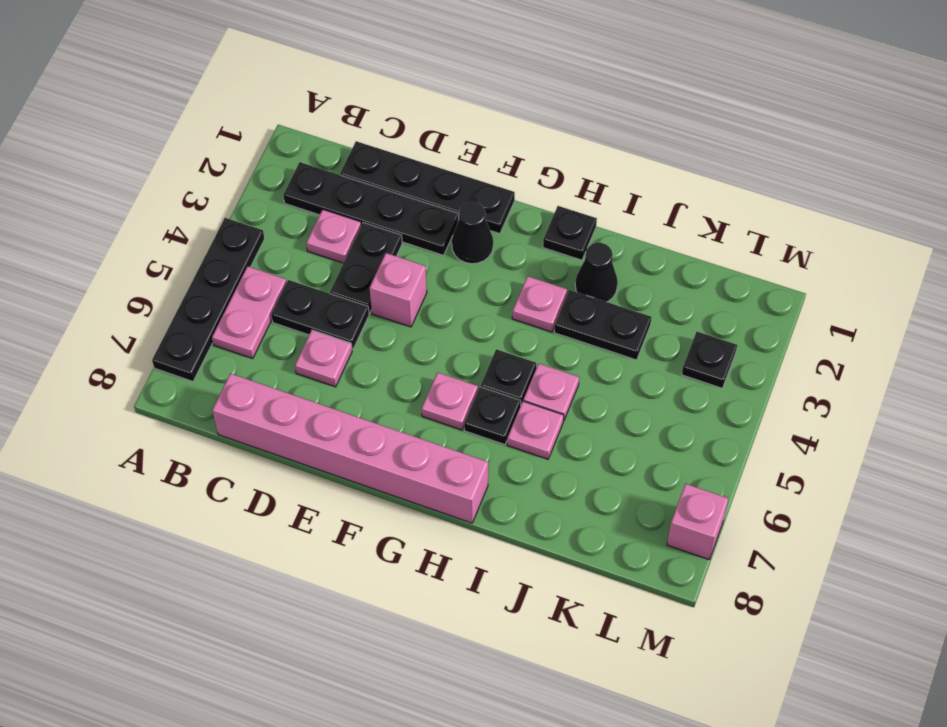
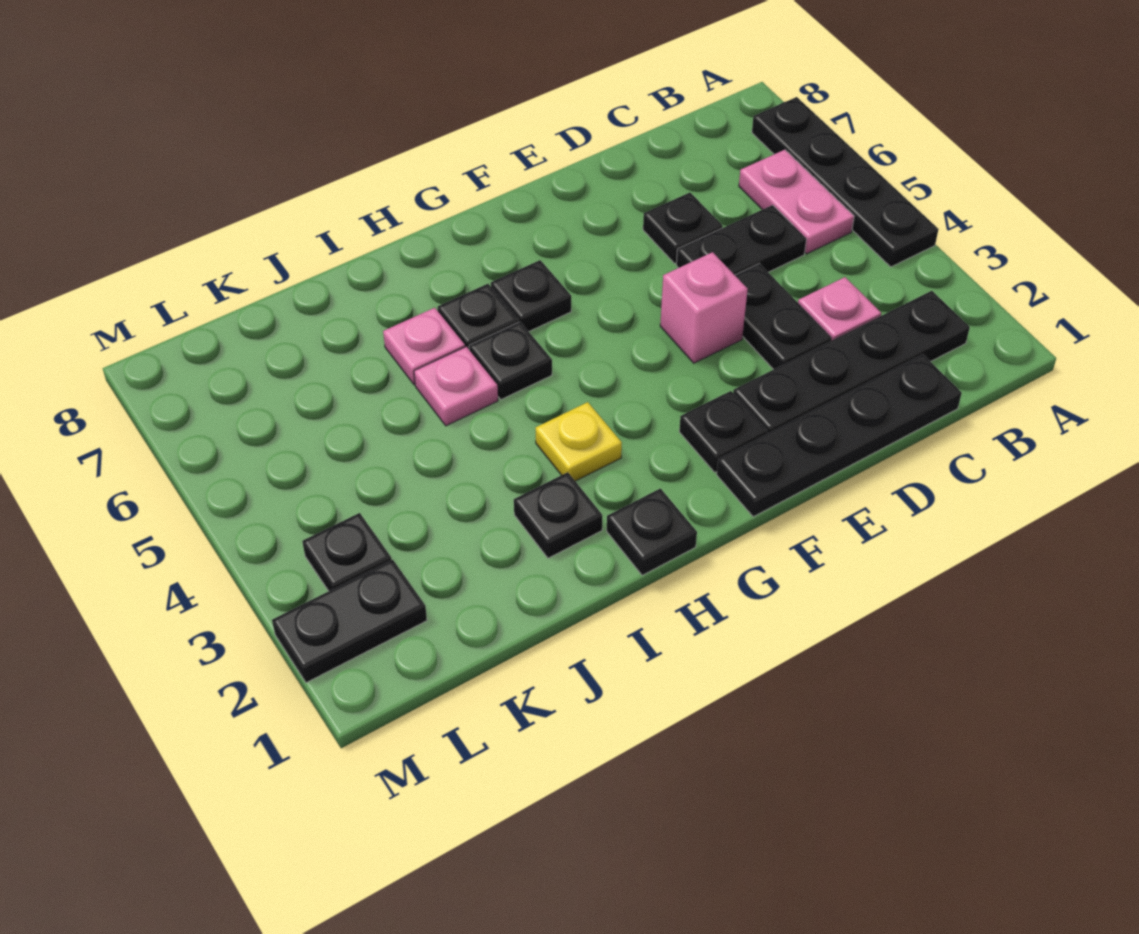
pink brick C8:H8 level 1 -> none
pink plate D6 level 1 -> black plate D6 level 1
black cone F2 level 1 -> black plate F2 level 1
pink plate G6 level 1 -> black plate G6 level 1
pink plate H3 level 1 -> yellow plate H3 level 1
black cone I2 level 1 -> black plate I2 level 1
black plate I3:J3 level 1 -> black plate L2:M2 level 1
pink brick M7 level 1 -> none

